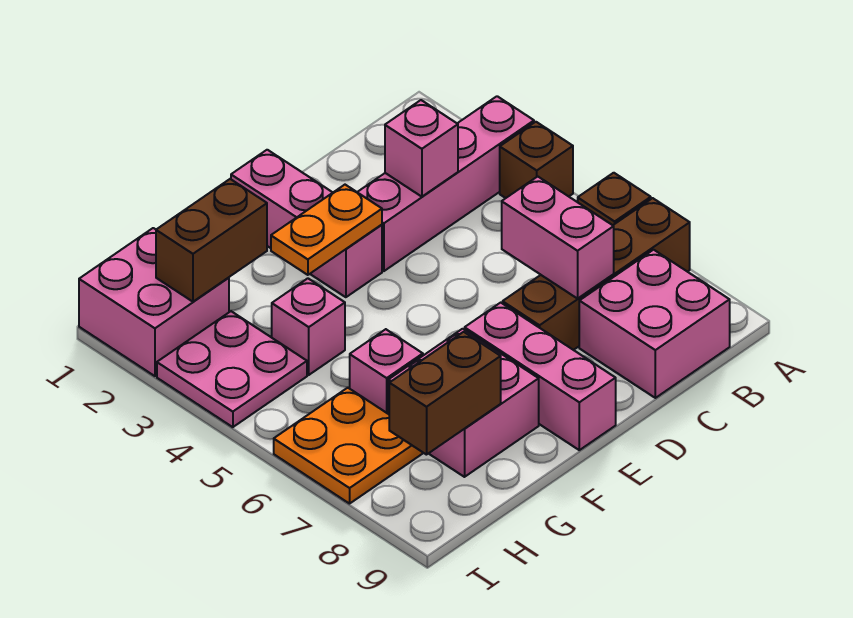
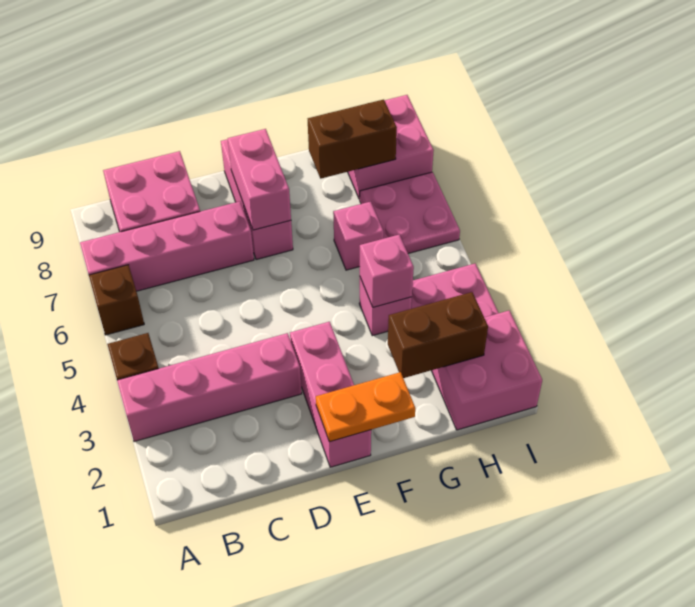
brown brick A7:D7 level 1 -> pink brick A7:D7 level 1
pink brick C3 level 2 -> pink brick G4 level 2
pink brick C6:C7 level 2 -> pink brick E7:E8 level 2
orange plate E3:F3 level 2 -> orange plate E1:F1 level 2
pink brick F7:G8 level 1 -> pink brick H8:I9 level 1
orange plate H6:I7 level 1 -> pink plate H6:I7 level 1

